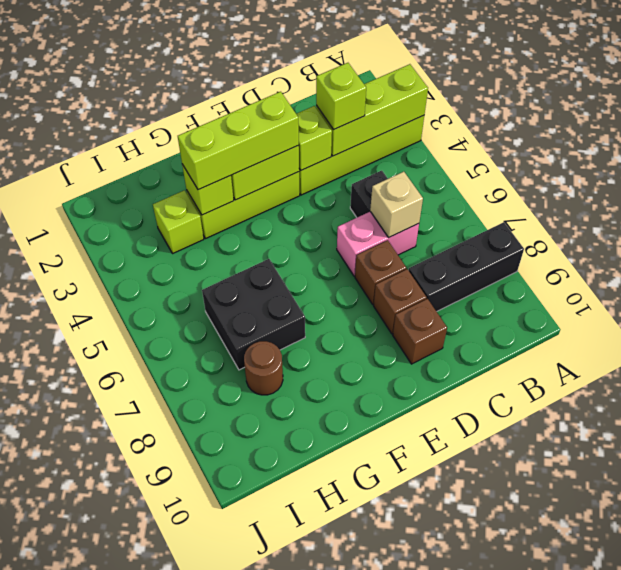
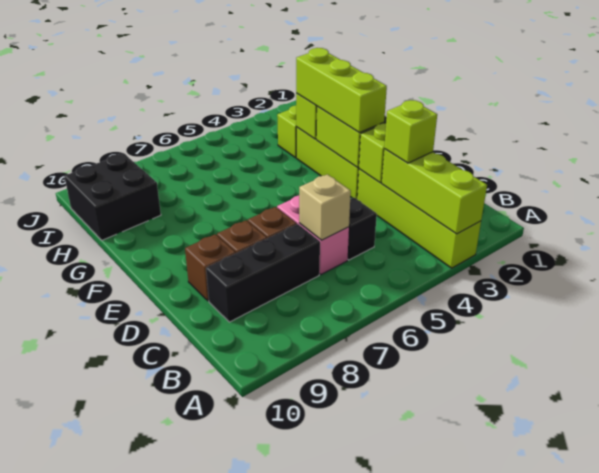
black brick A8:C8 level 1 -> black brick C7:C9 level 1
black brick G6:H7 level 1 -> black brick H9:I10 level 1
brown round brick H8 level 1 -> none

